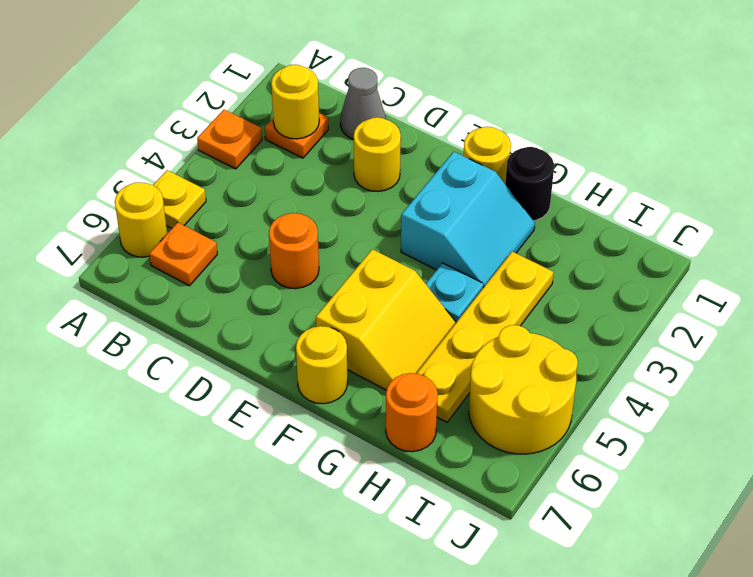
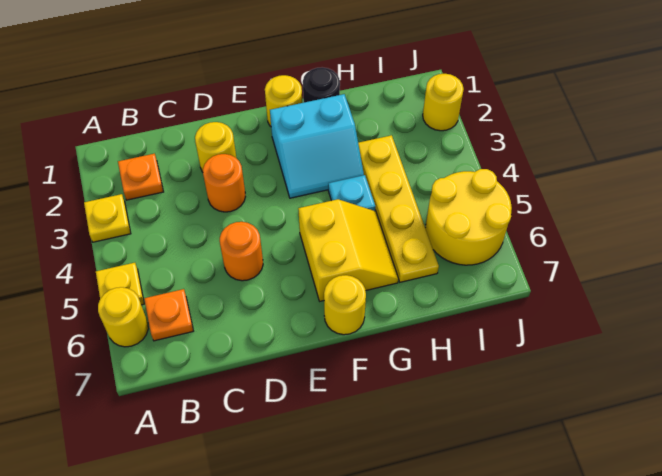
orange plate A3 level 1 -> yellow plate A3 level 1
yellow round brick B2 level 2 -> yellow round brick J2 level 1
grey cone C1 level 1 -> none
cyan slope F2:G3 level 1 top F -> cyan slope F2:G3 level 1 top 2
orange round brick H7 level 1 -> orange round brick D3 level 1

